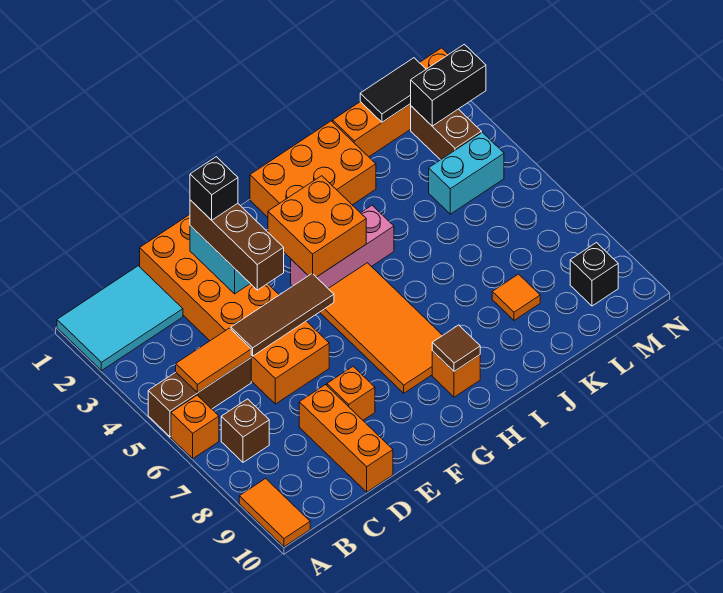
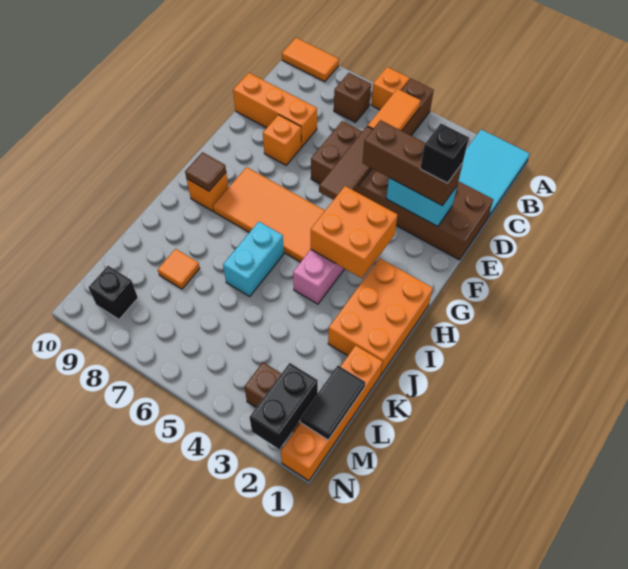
orange brick D1:E6 level 1 -> brown brick D1:E6 level 1
cyan brick L4:M4 level 1 -> cyan brick I6:J6 level 1

